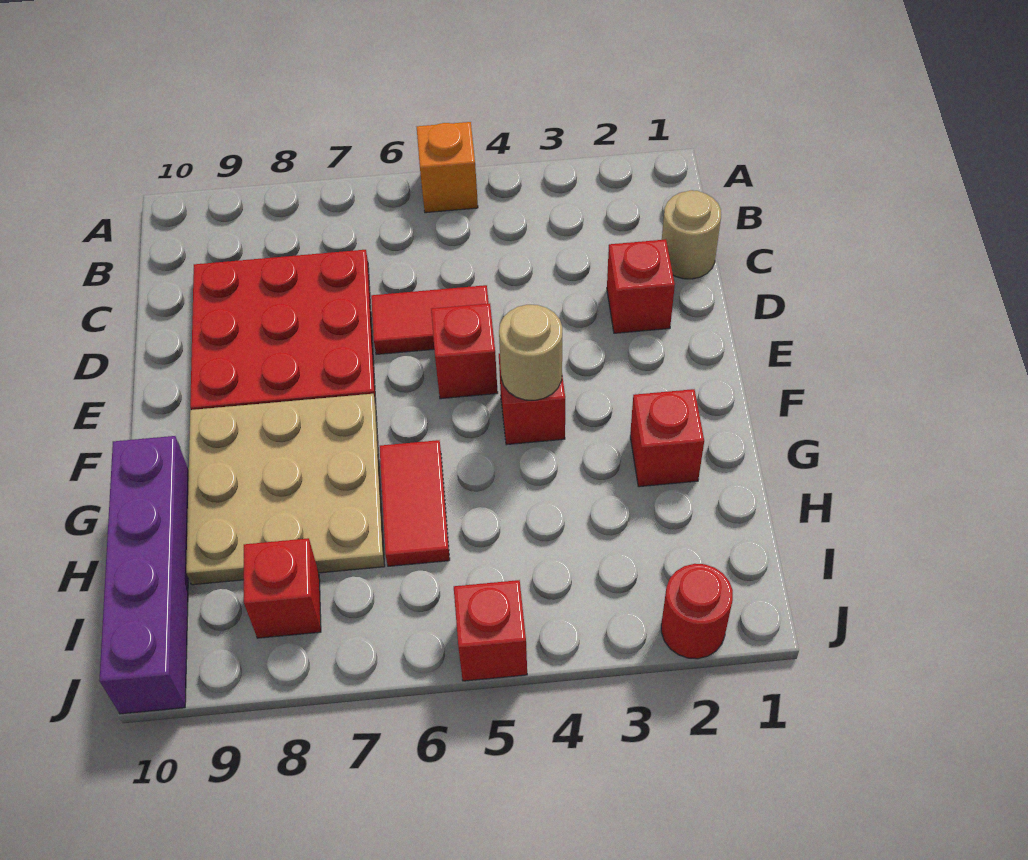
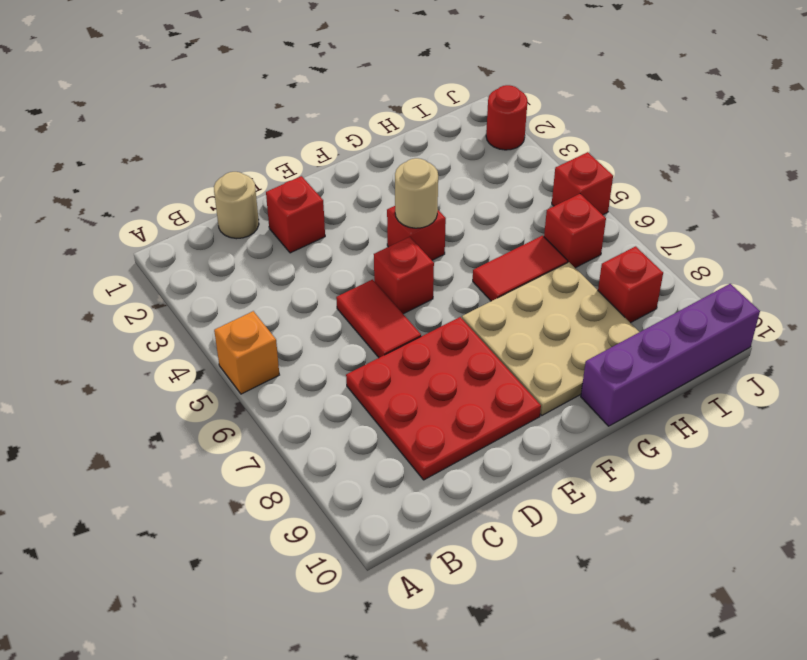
red brick G2 level 1 -> red brick I6 level 1

